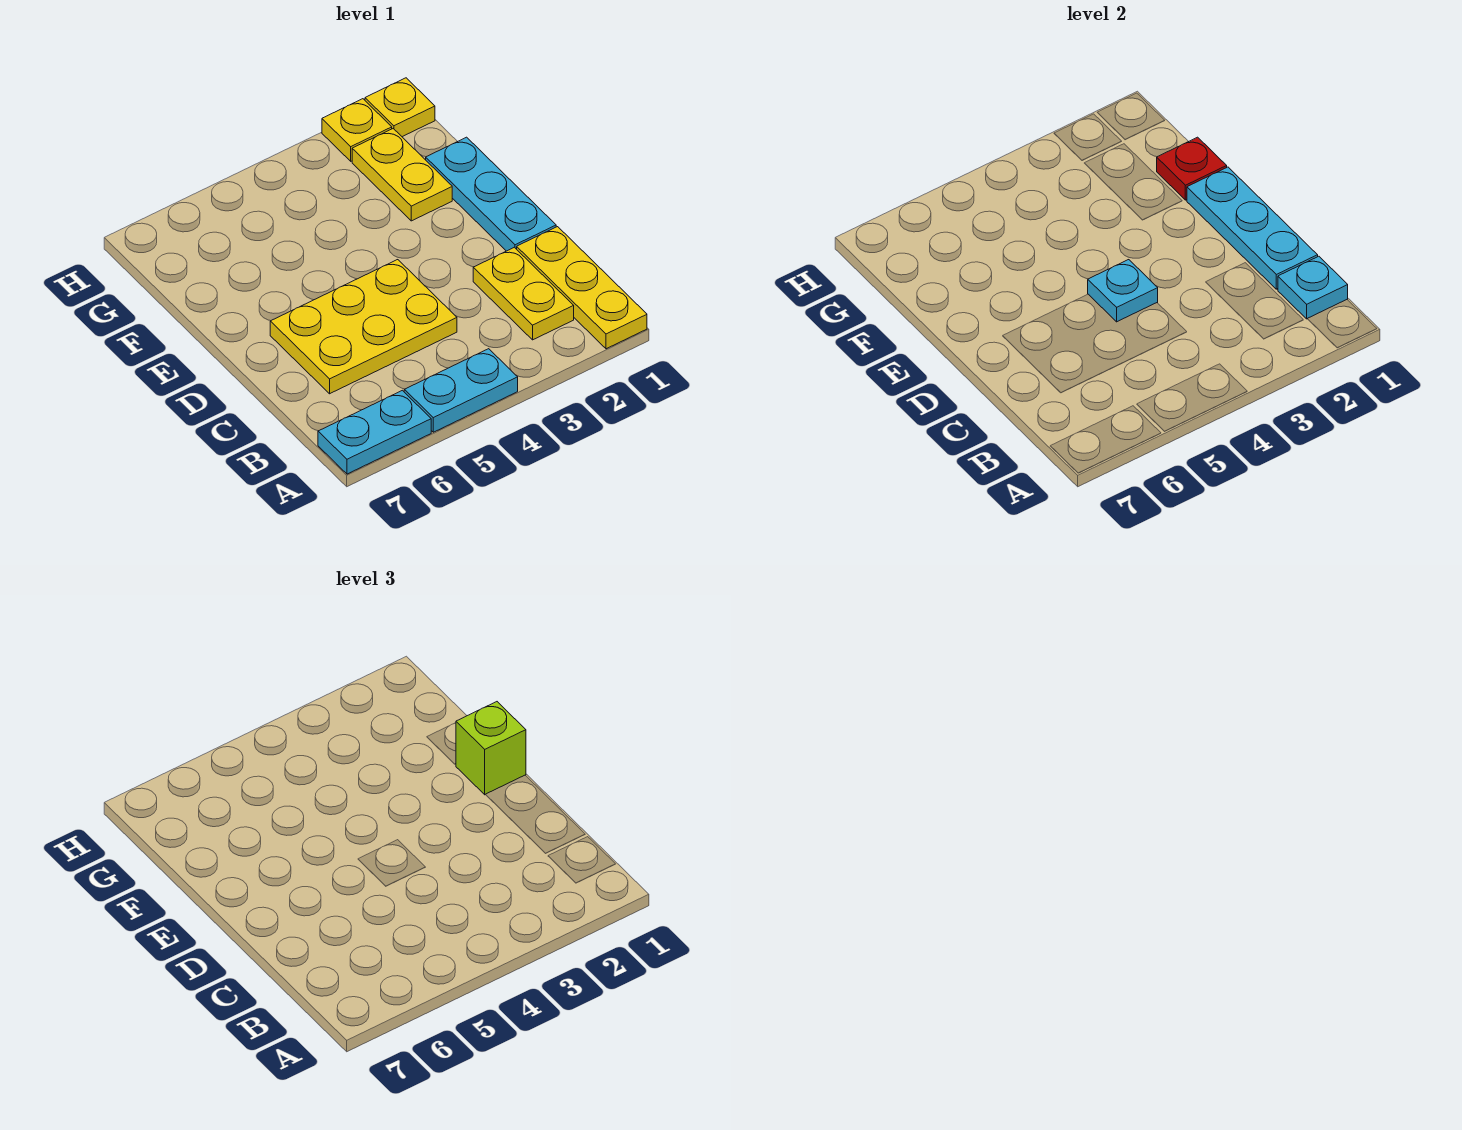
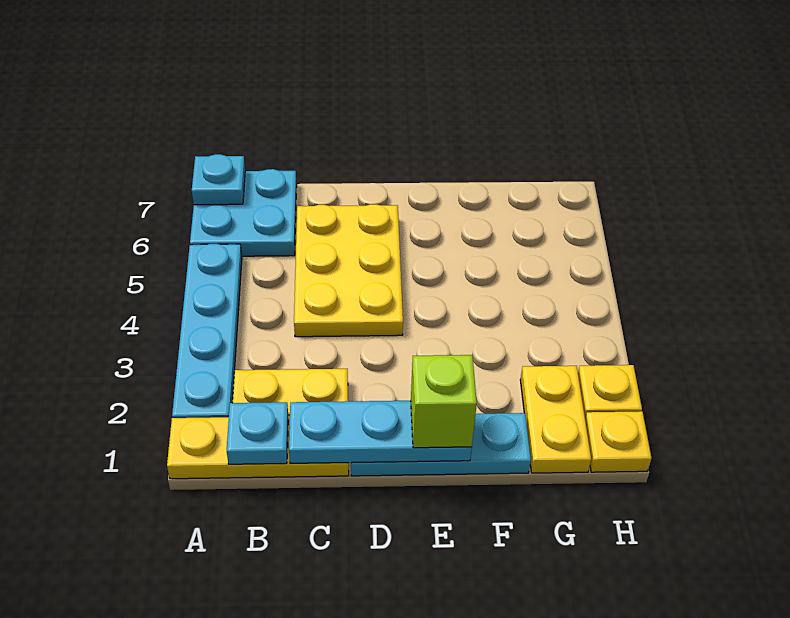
cyan plate A4:A5 level 1 -> cyan plate A2:A5 level 1
cyan plate A6:A7 level 1 -> cyan plate A6:B7 level 1
cyan plate D4 level 2 -> cyan plate A7 level 2
red plate F1 level 2 -> none
yellow plate F2:G2 level 1 -> yellow plate G1:G2 level 1

